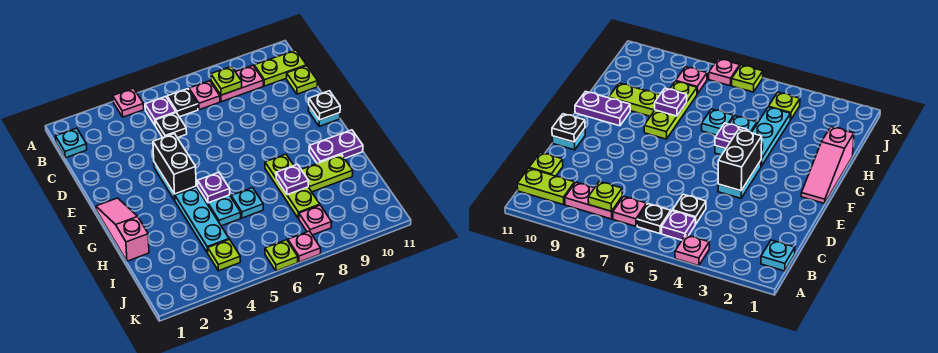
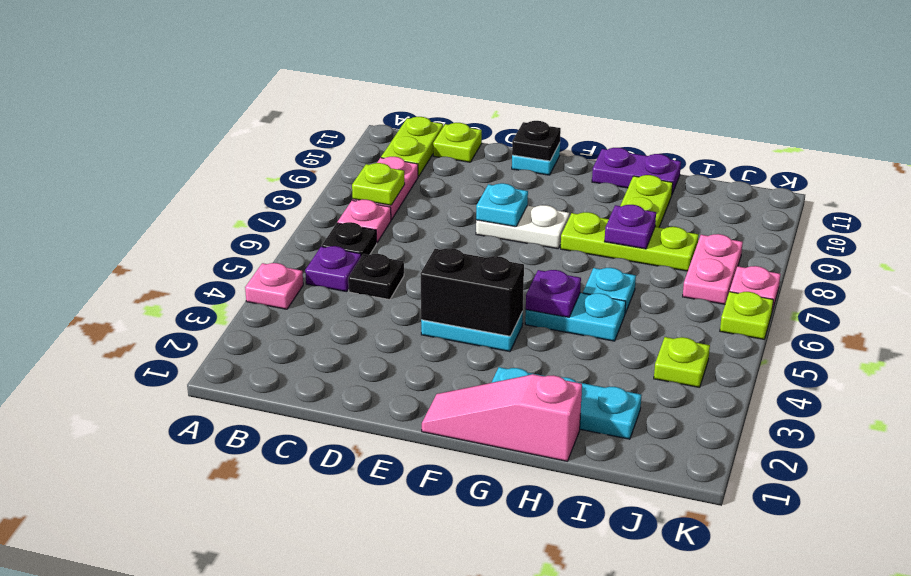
cyan plate B1 level 1 -> cyan plate E8 level 2
none -> white plate E8:F8 level 1
cyan plate G4:I4 level 1 -> cyan plate G2:I2 level 1
purple plate G10:G11 level 1 -> purple plate G11:H11 level 1
pink plate J8 level 1 -> pink plate J7:J8 level 1

